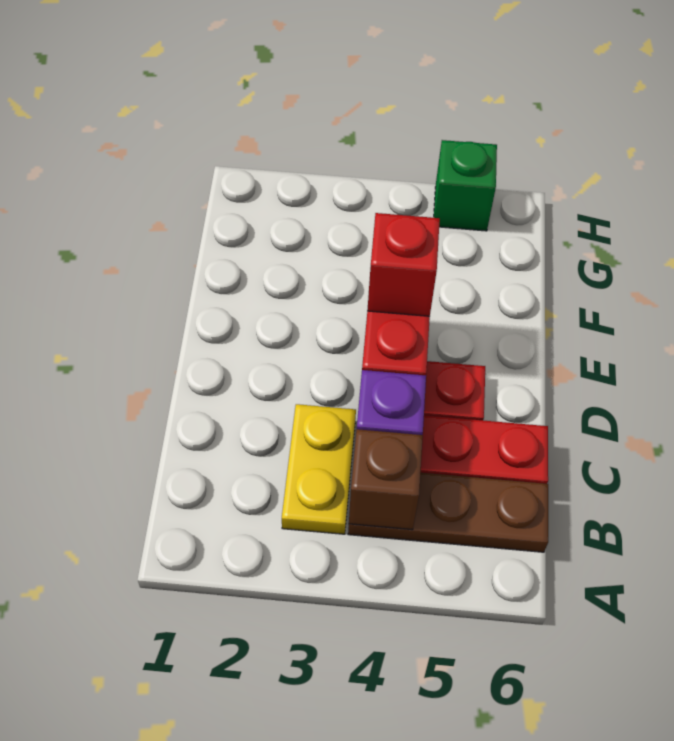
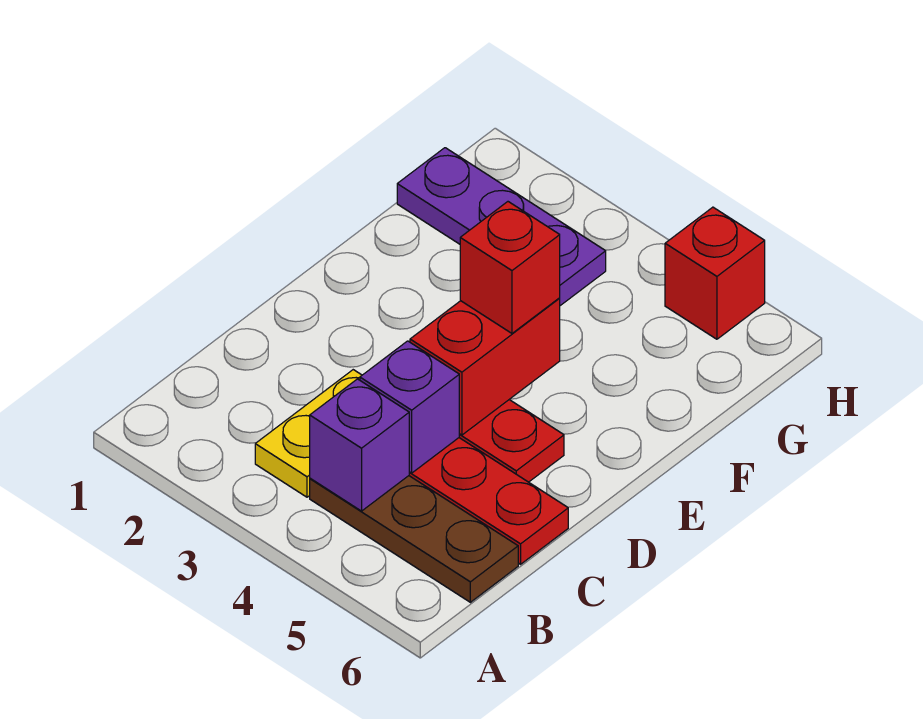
brown brick B4 level 2 -> purple brick B4 level 2
none -> purple plate G1:G3 level 1
green brick H5 level 1 -> red brick H5 level 1

